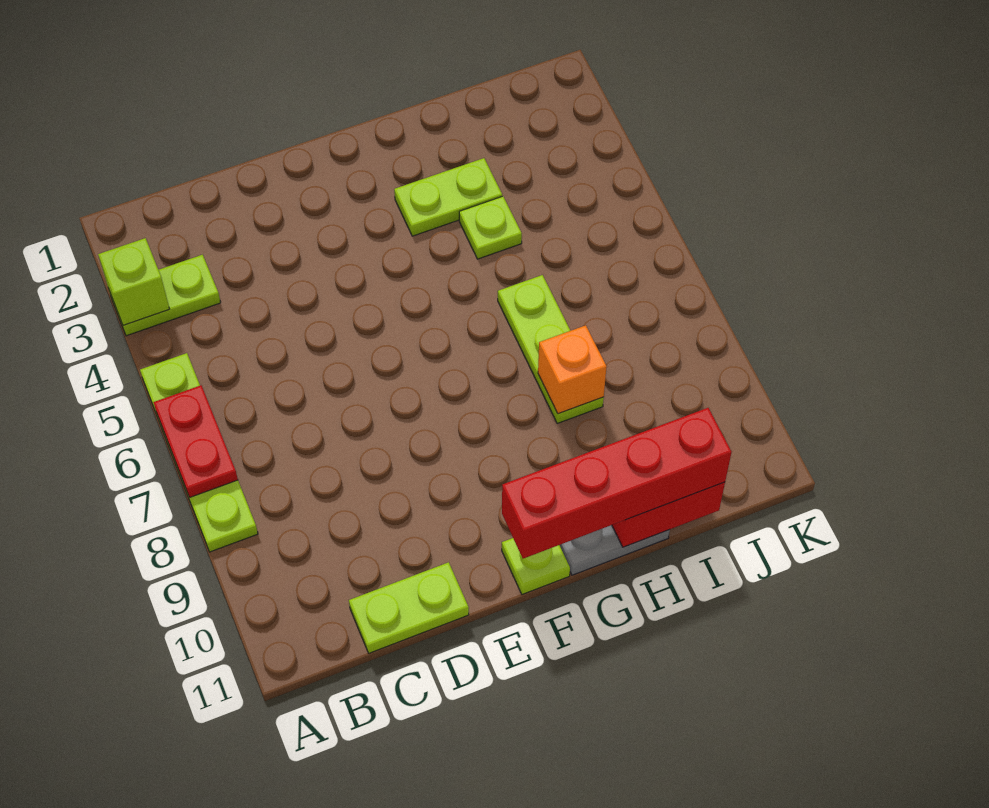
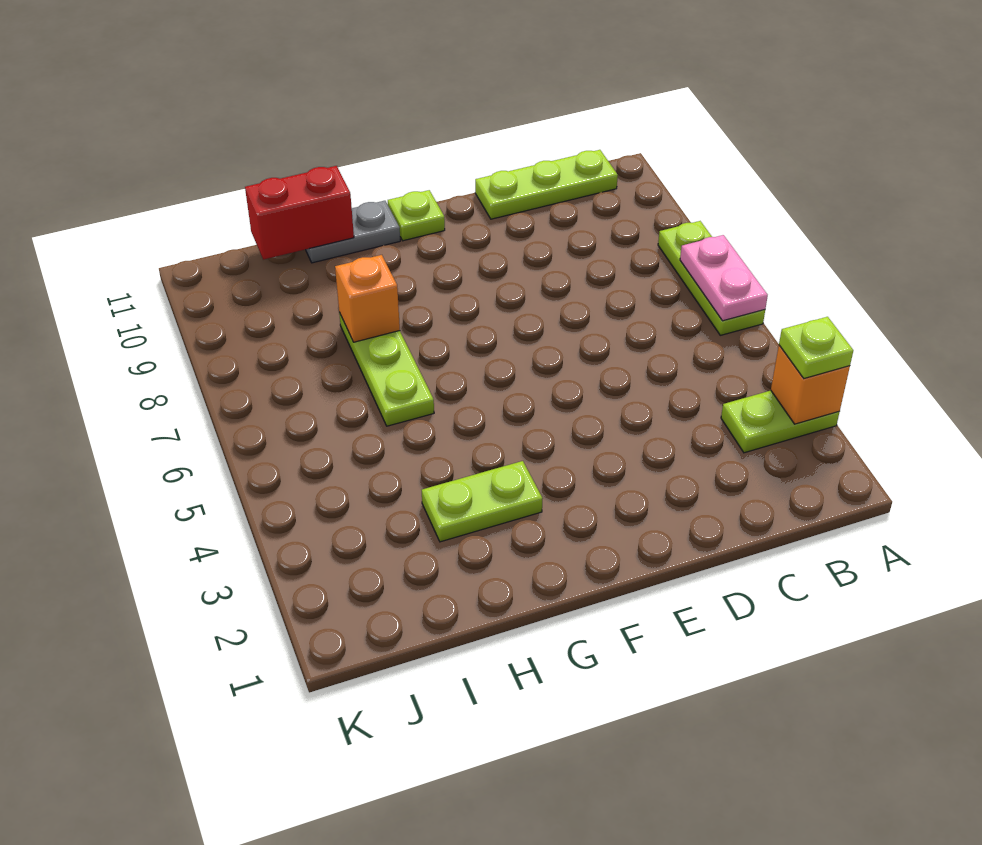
lime brick A3 level 2 -> orange brick A3 level 2
lime plate A5:A8 level 1 -> lime plate A6:A8 level 1
red plate A6:A7 level 2 -> pink plate A6:A7 level 2
lime plate C11:D11 level 1 -> lime plate B11:D11 level 1
red brick F11:I11 level 3 -> none
lime plate H4 level 1 -> lime plate A3 level 3

